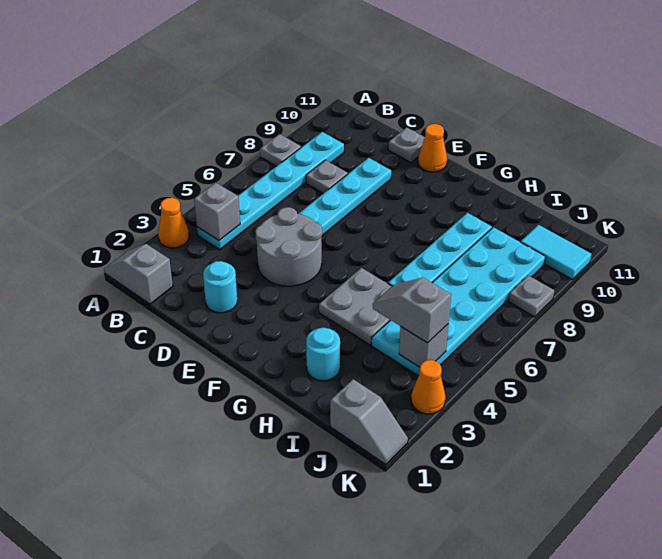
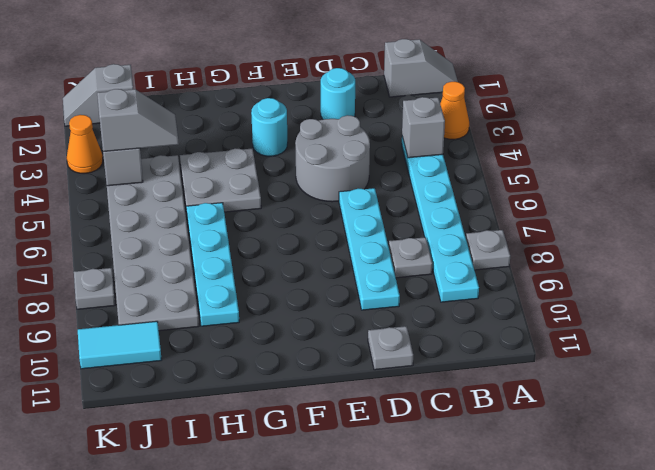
orange cone E11 level 1 -> none
cyan round brick H2 level 1 -> cyan round brick F3 level 1
cyan plate I4:J9 level 1 -> grey plate I4:J9 level 1

